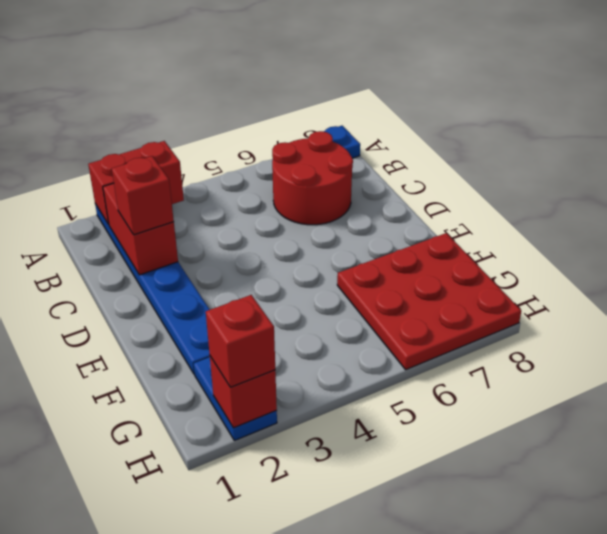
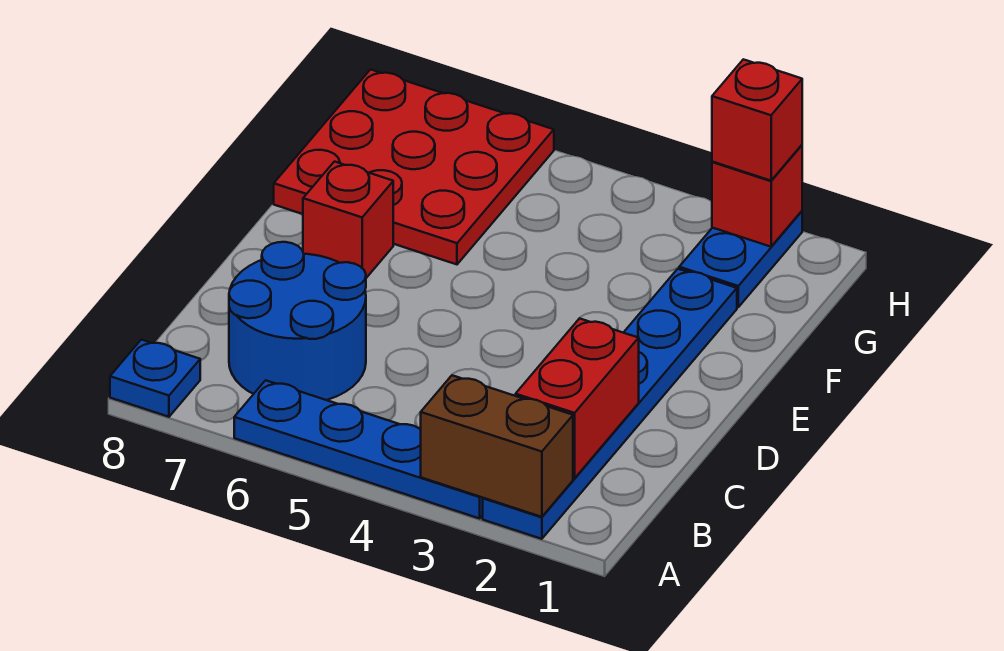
red brick A2:A3 level 2 -> brown brick A2:A3 level 2
none -> blue plate A3:A6 level 1
red round brick B6:C7 level 1 -> blue round brick B6:C7 level 1
red brick C2 level 3 -> red brick E7 level 1

